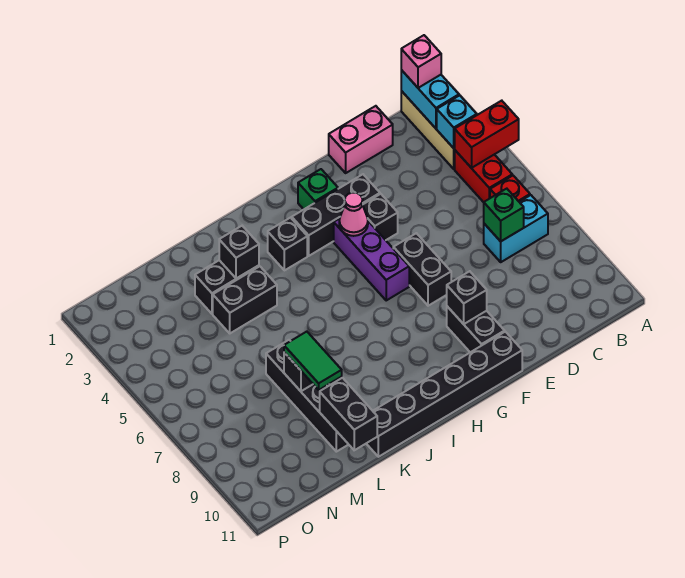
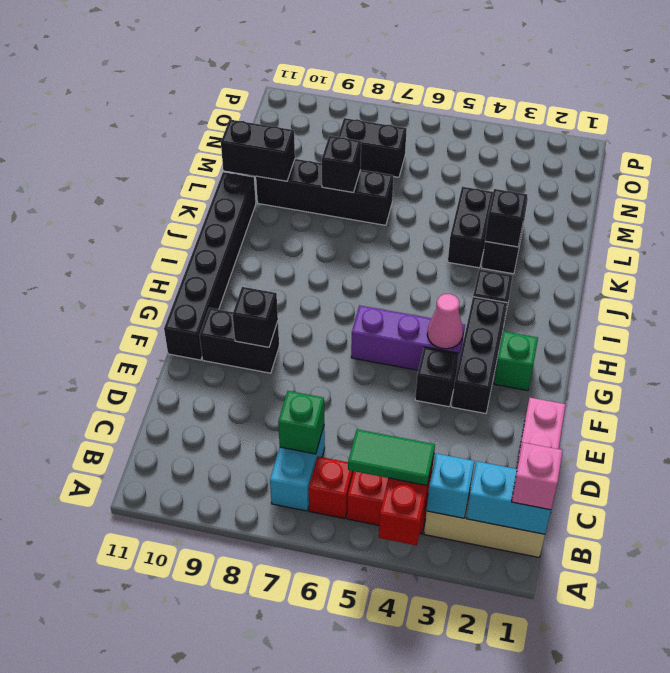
black brick F6:F7 level 1 -> black brick N7:N8 level 1
green tile L8:L9 level 3 -> green tile B4:B5 level 3

